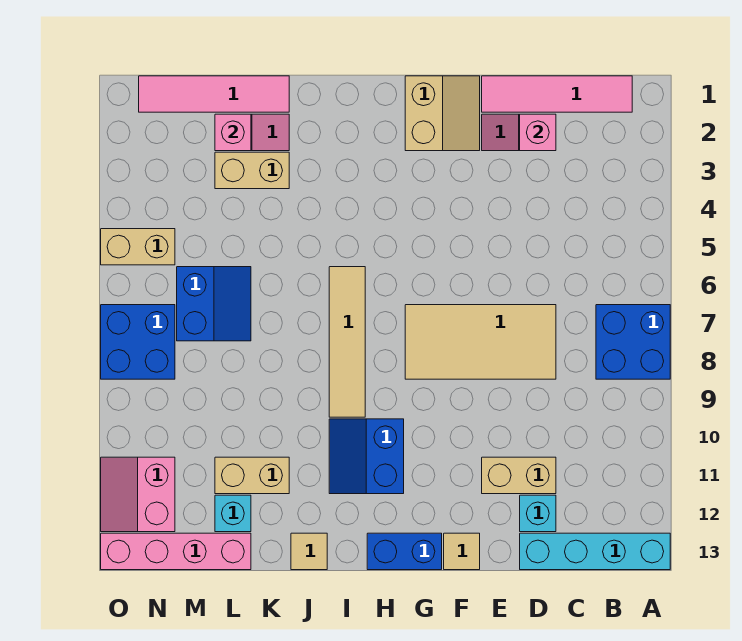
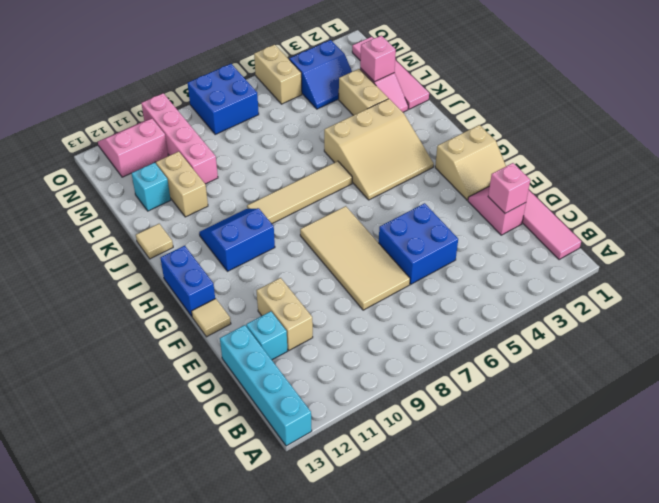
blue brick A7:B8 level 1 -> blue brick D5:E6 level 1
none -> tan slope H3:J5 level 1 top J
blue slope L6:M7 level 1 top M -> blue slope M3:N4 level 1 top N
pink brick L13:O13 level 1 -> pink brick L10:O10 level 1

